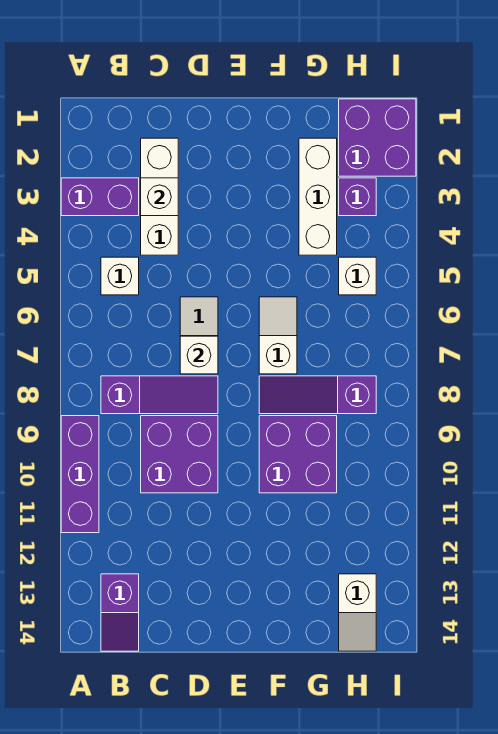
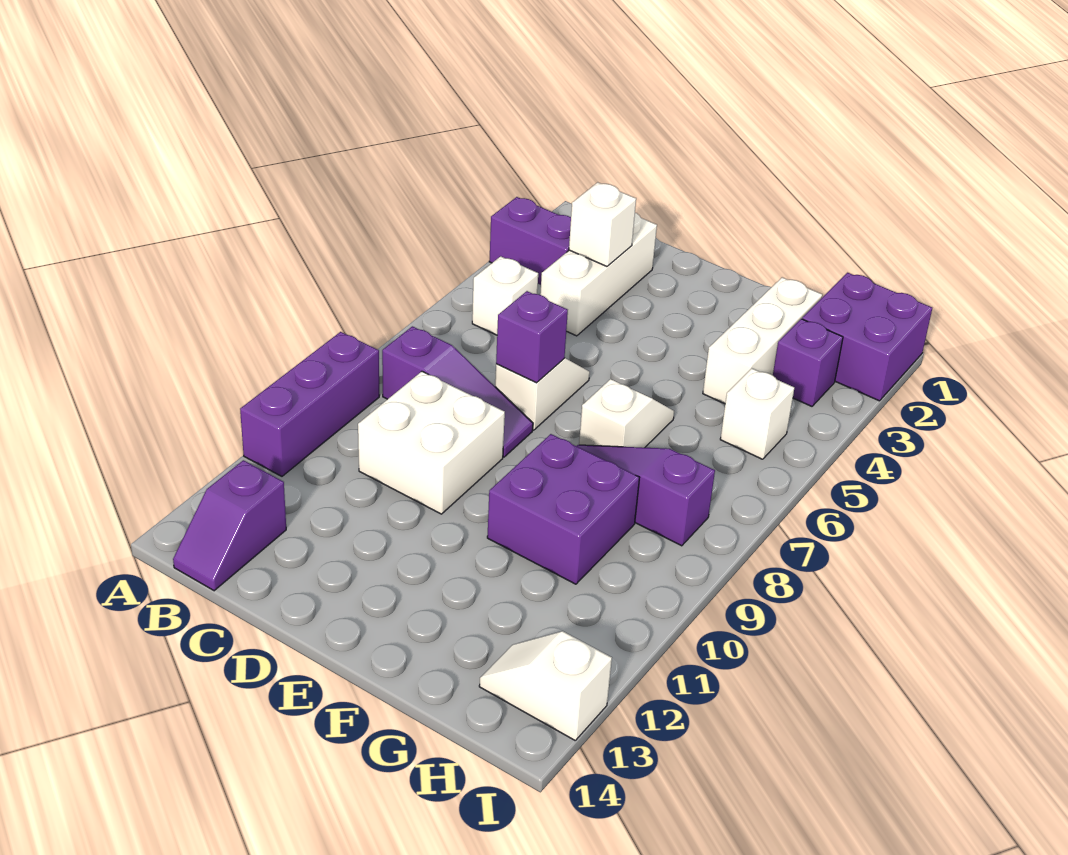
purple brick C9:D10 level 1 -> white brick C9:D10 level 1
white brick D7 level 2 -> purple brick D7 level 2
white slope H13:H14 level 1 top 13 -> white slope H13:I13 level 1 top I

